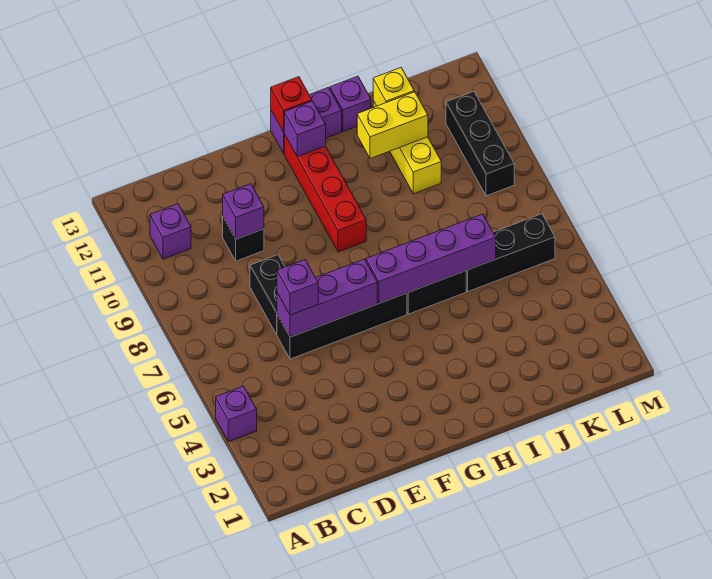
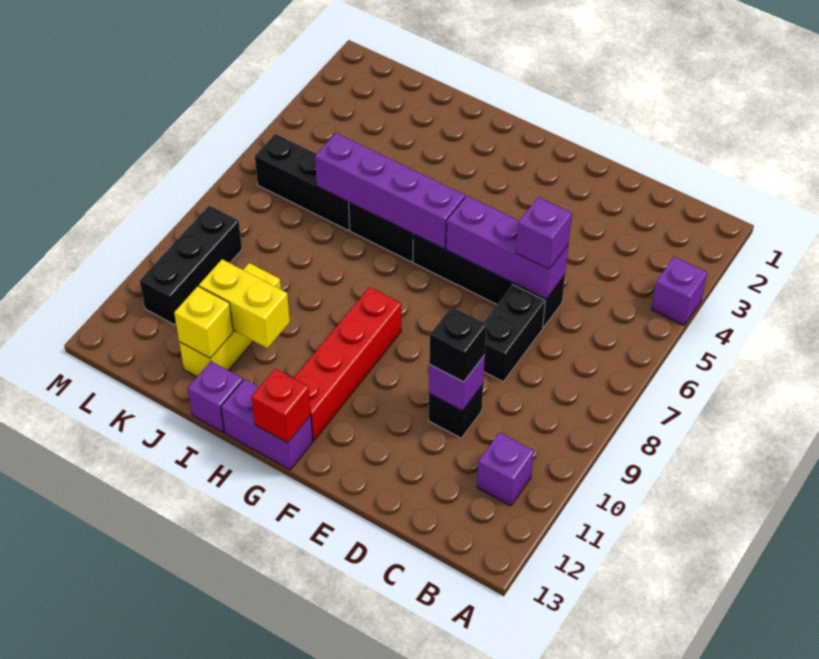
none -> black brick D10 level 3
purple brick G12 level 2 -> none

